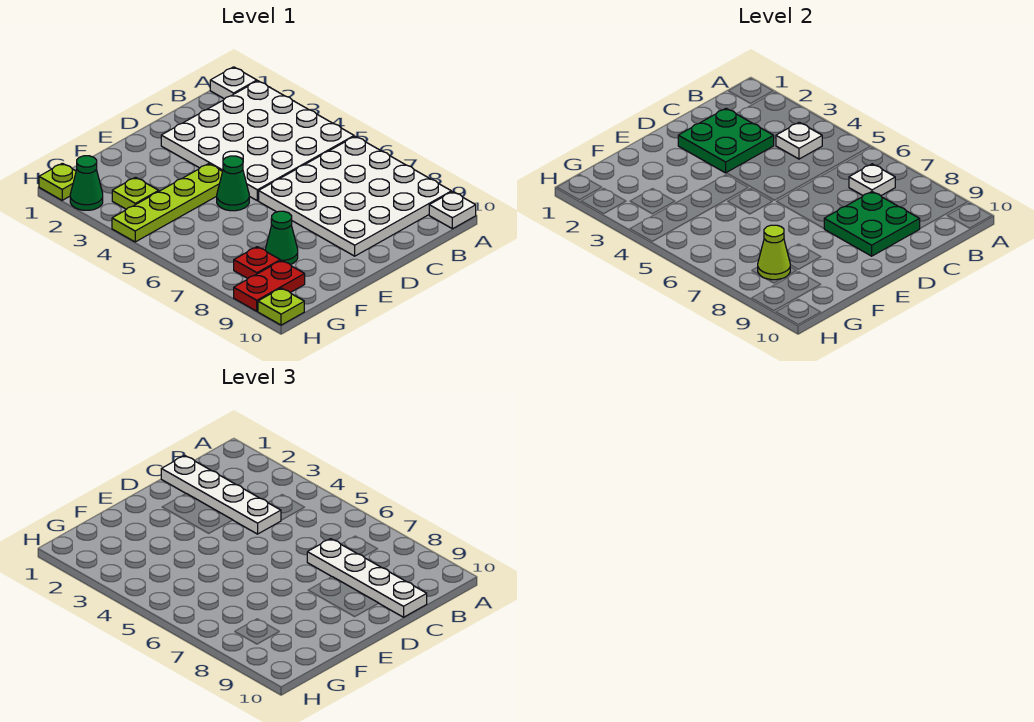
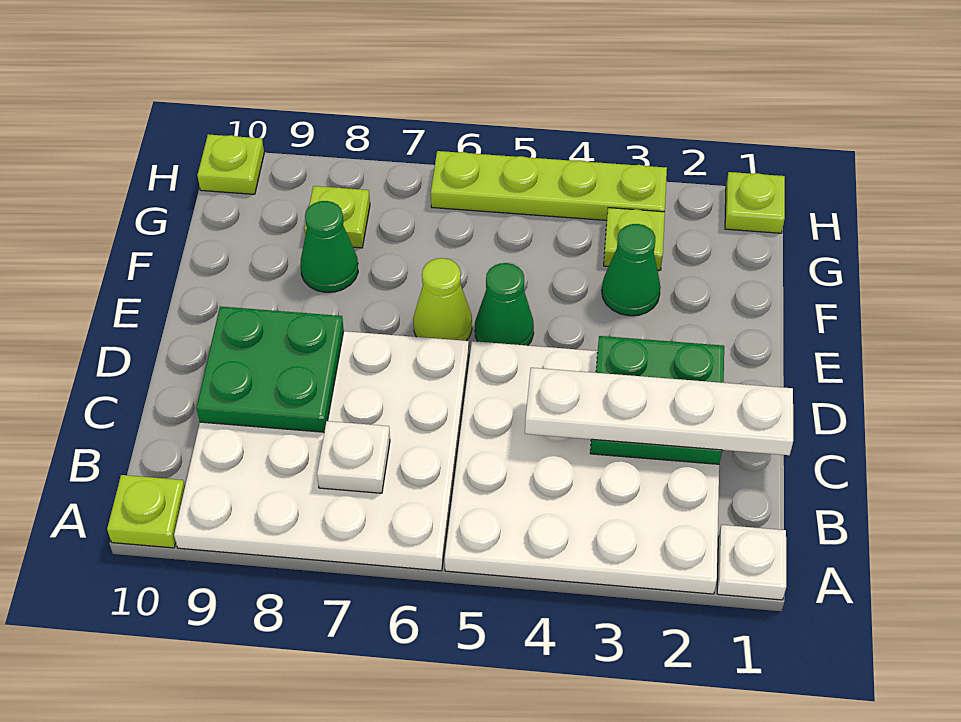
white plate A10 level 1 -> lime plate A10 level 1
white plate B4 level 2 -> none
white plate C7:C10 level 3 -> none
lime plate E4:H4 level 1 -> lime plate H3:H6 level 1
red plate G8 level 1 -> lime plate G8 level 1
lime cone G8 level 2 -> lime cone E6 level 1
red plate G9:H9 level 1 -> none
green cone H2 level 1 -> green cone F3 level 1

